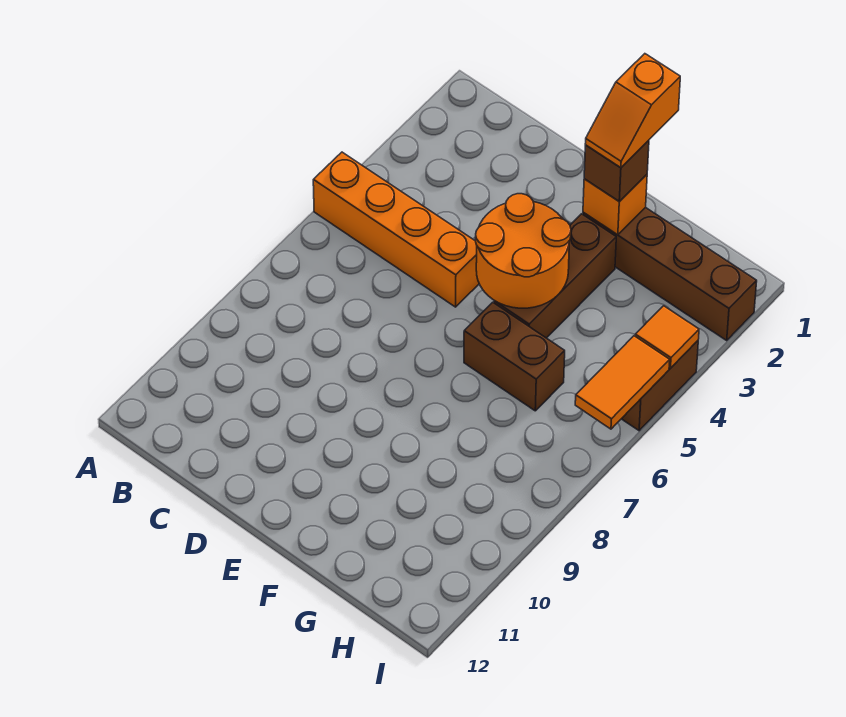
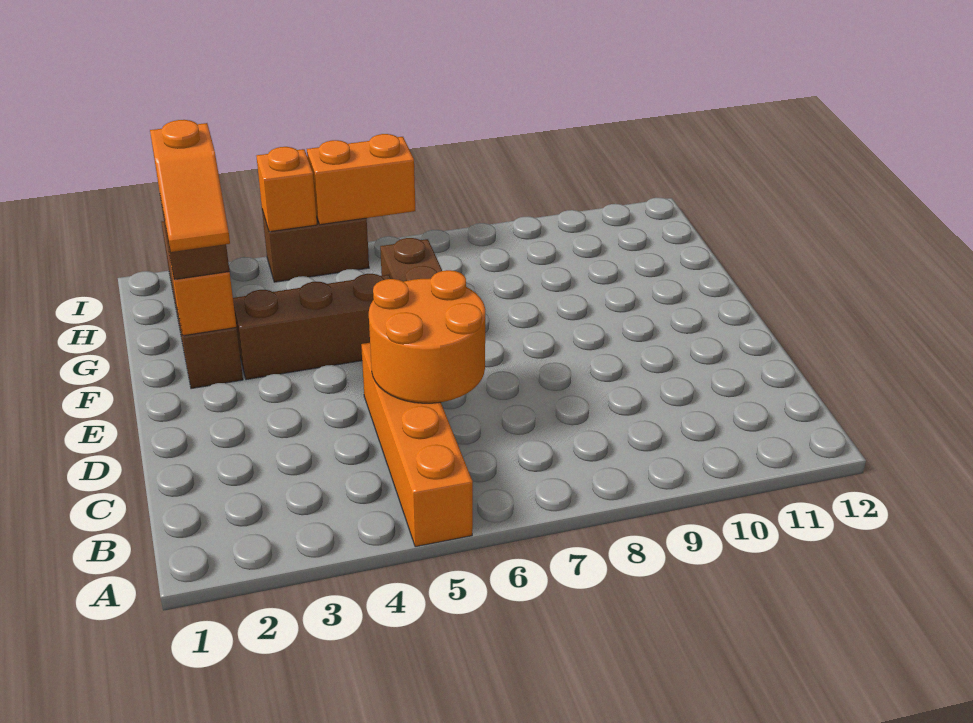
orange round brick E4:F5 level 2 -> orange round brick C5:D6 level 2
orange slope F1:F2 level 4 top 1 -> orange slope E2:F2 level 4 top F
orange tile I4 level 2 -> orange brick I4 level 2
orange tile I5:I6 level 2 -> orange brick I5:I6 level 2

